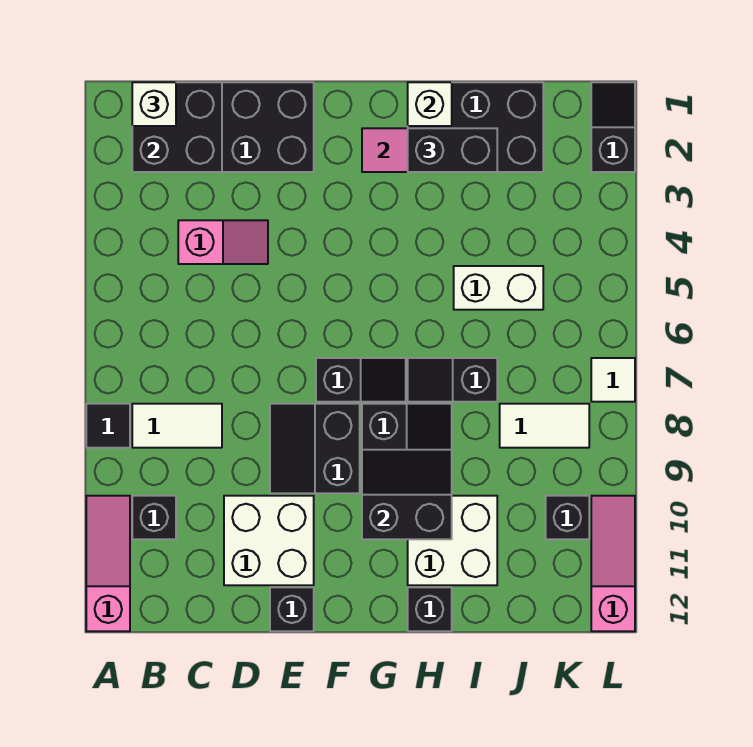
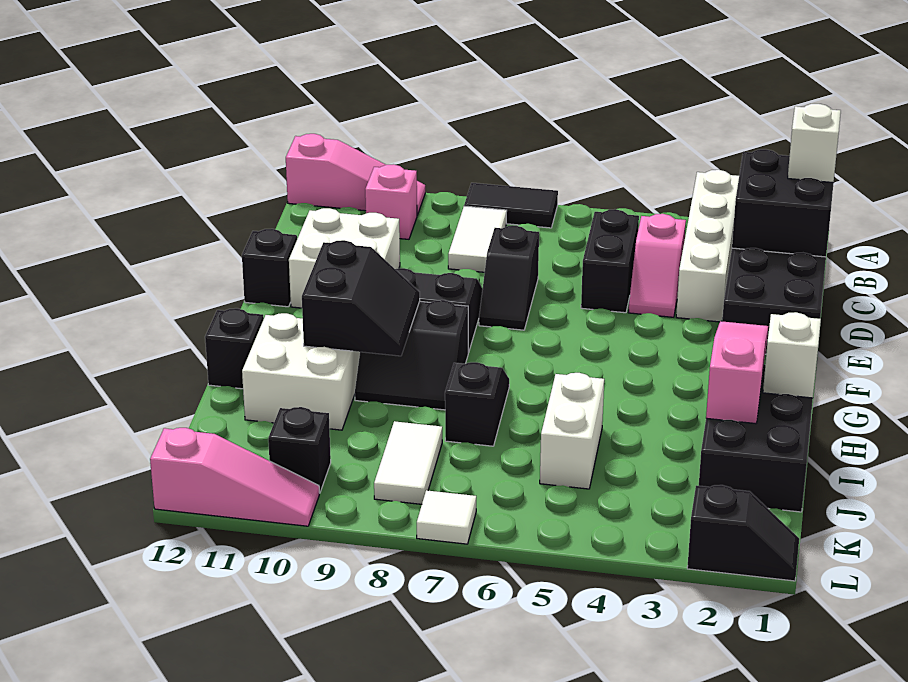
none -> white brick A3:D3 level 1
black tile A8 level 1 -> black tile A7:A8 level 1
black brick B10 level 1 -> pink brick B10 level 1
black slope F7:G7 level 1 top F -> black slope D7:E7 level 1 top D
black brick H2:I2 level 3 -> black brick C5:D5 level 1

